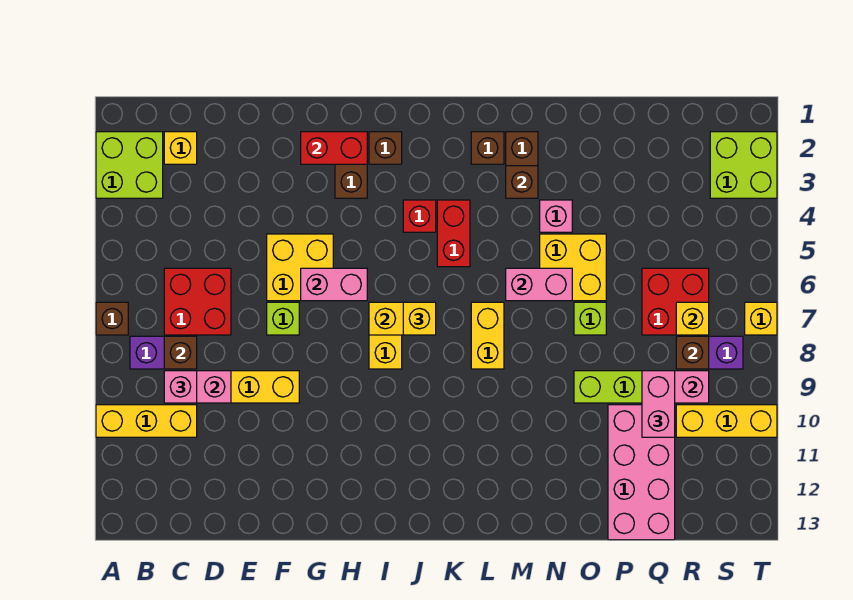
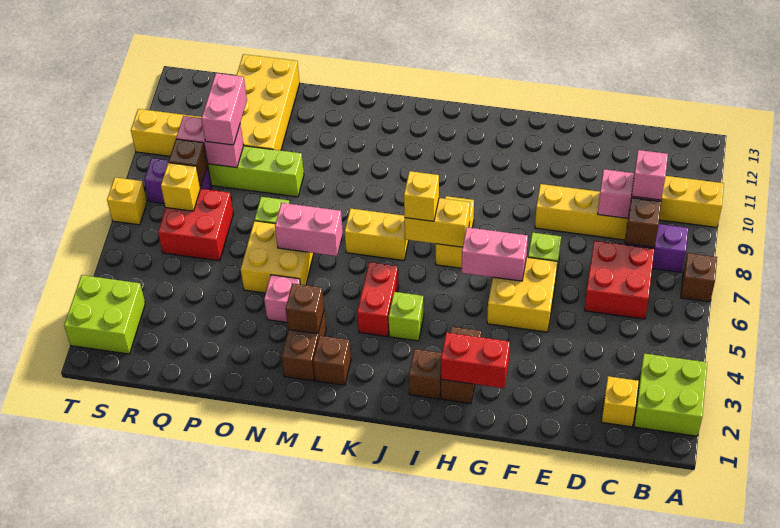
red brick J4 level 1 -> lime brick J4 level 1
yellow brick L7:L8 level 1 -> yellow brick K7:L7 level 1
pink brick P10:Q13 level 1 -> yellow brick P10:Q13 level 1

